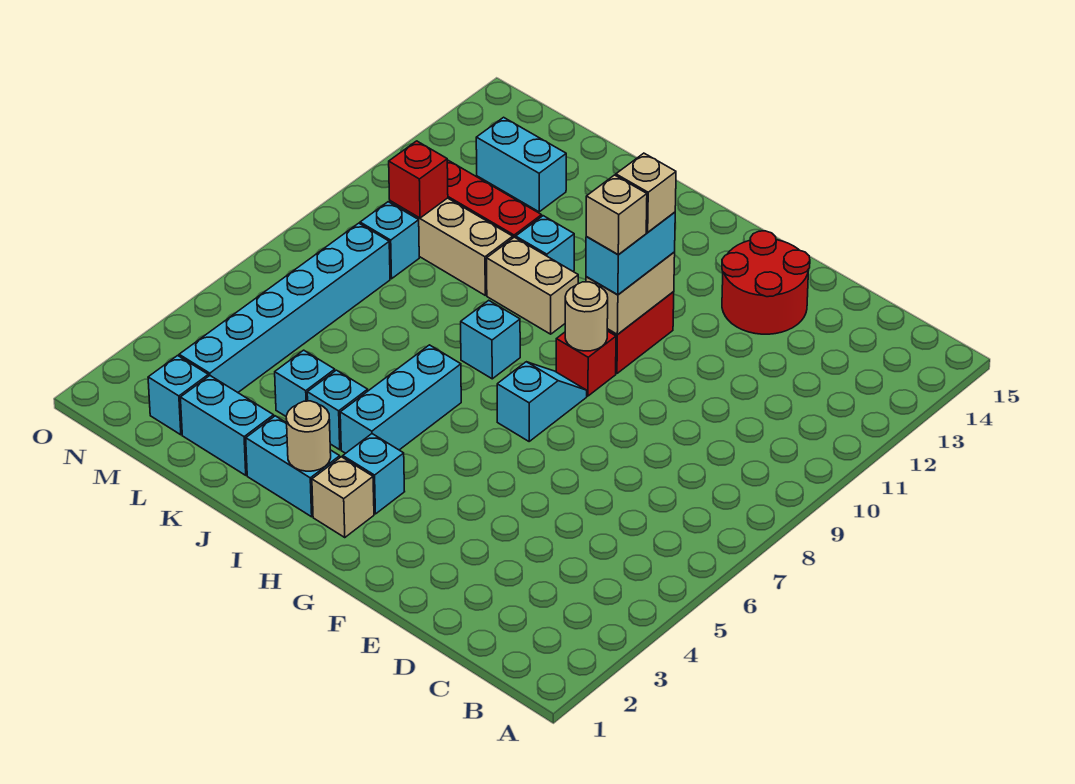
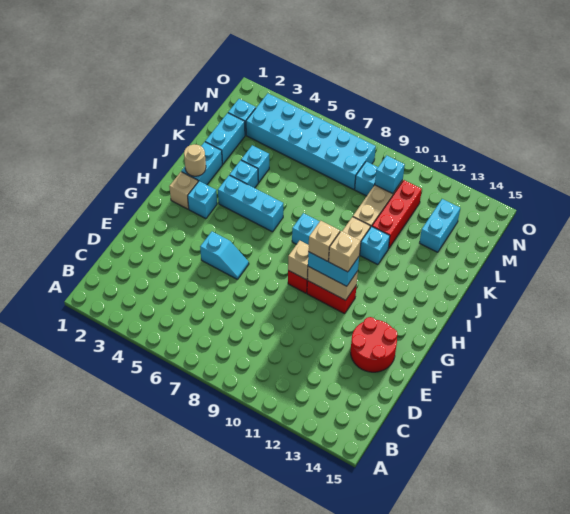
cyan slope G7:G8 level 1 top 7 -> cyan slope F5:F6 level 1 top 5
tan round brick G9 level 2 -> tan brick G9 level 2
cyan brick M3:M8 level 1 -> cyan brick M3:N8 level 1
red brick M10 level 2 -> cyan brick M10 level 2

